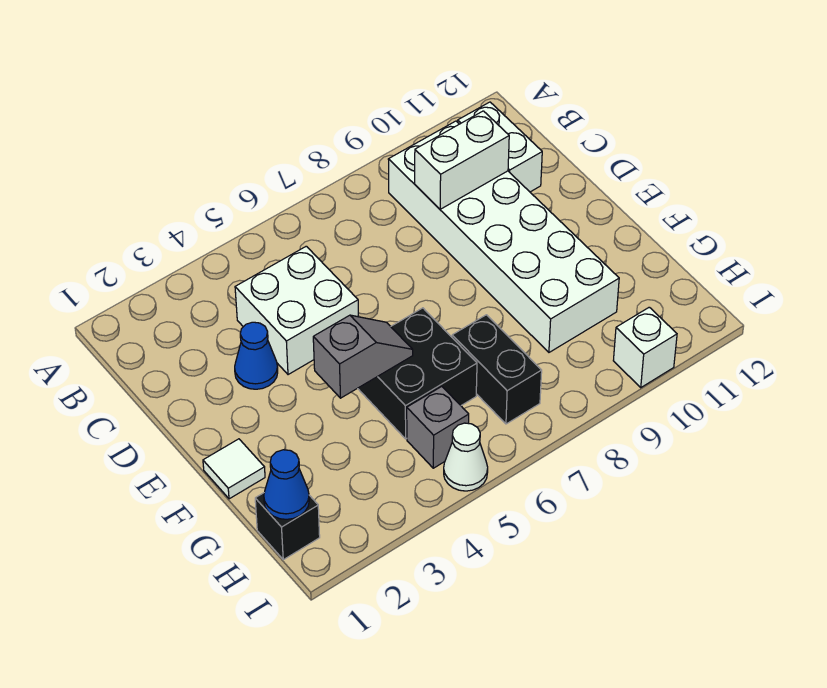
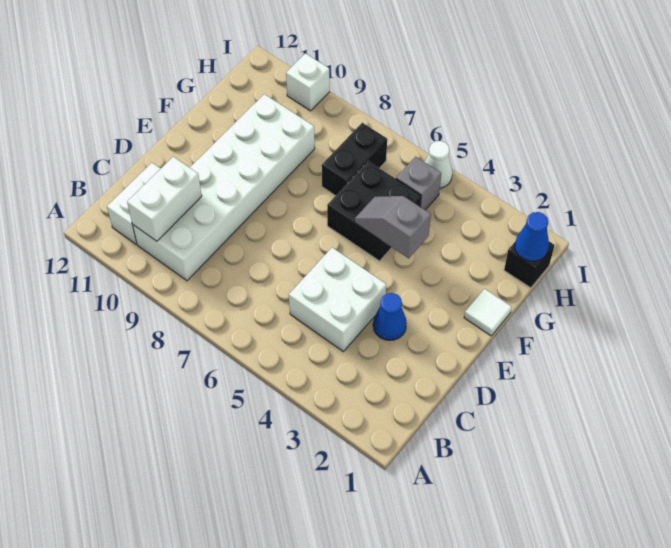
white brick C9:C10 level 2 -> white brick B10:C10 level 2

